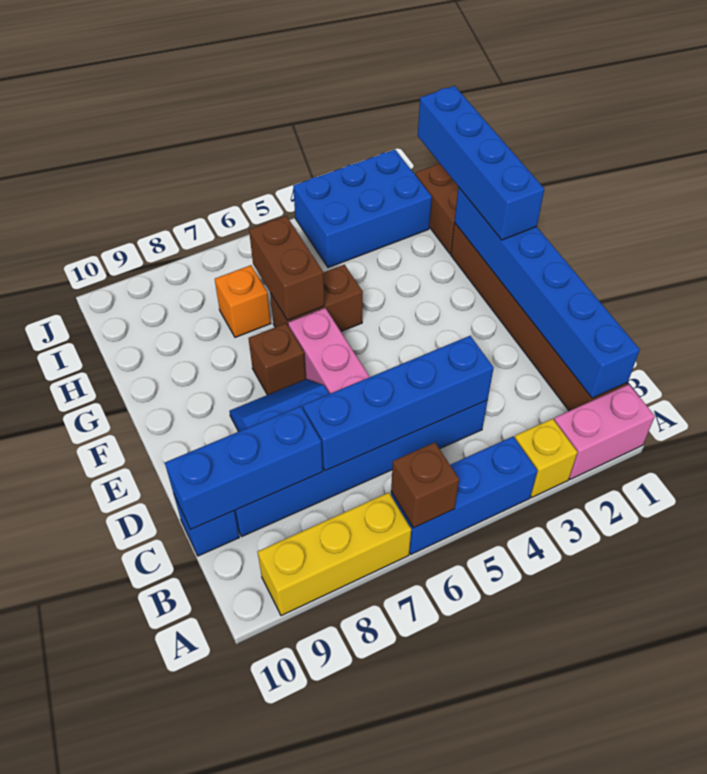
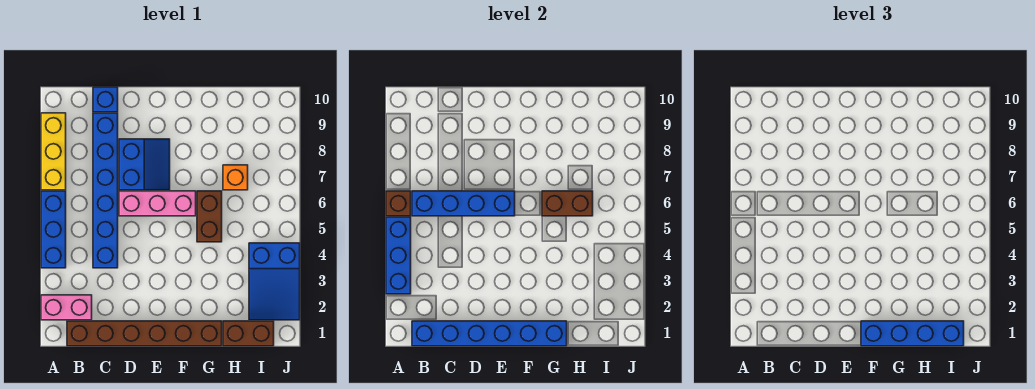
pink brick A1:A2 level 1 -> pink brick A2:B2 level 1
yellow brick A3 level 1 -> none
blue brick C4:C7 level 2 -> blue brick B6:E6 level 2
blue brick C8:C10 level 2 -> blue brick A3:A5 level 2
brown brick F7 level 1 -> none
blue brick I2:J4 level 1 -> blue slope I2:J4 level 1 top 4

